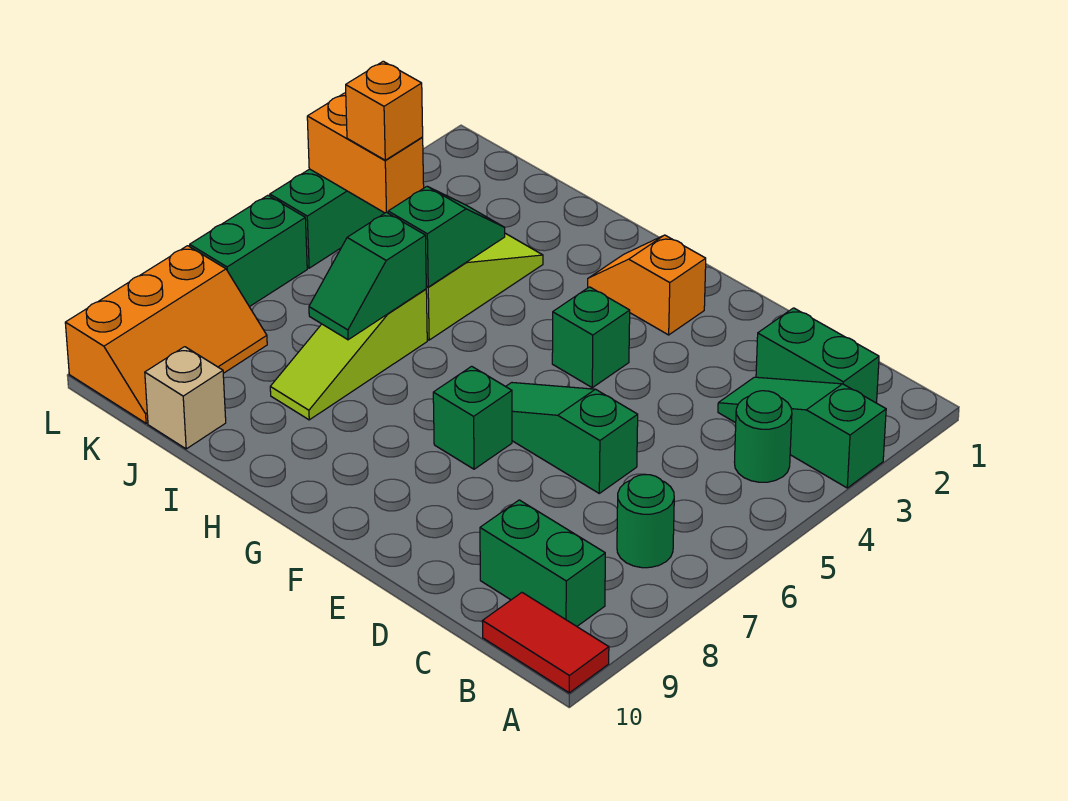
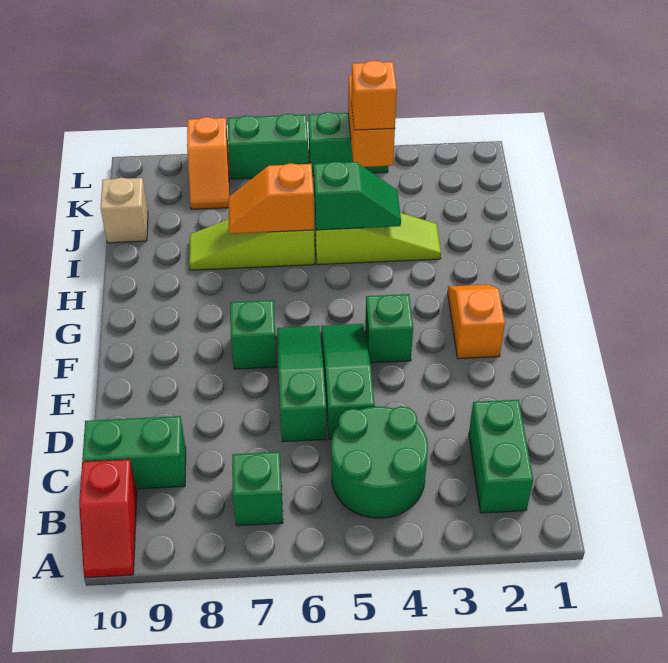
green slope A3:C3 level 1 top A -> green slope D5:F5 level 1 top D
red tile A10:B10 level 1 -> red slope A10:B10 level 1 top B
green round brick B4 level 1 -> green round brick B4:C5 level 1
green round brick B7 level 1 -> green brick B7 level 1
green brick B9:C9 level 1 -> green brick C9:C10 level 1
green slope I6:I7 level 2 top 6 -> orange slope I6:I7 level 2 top 6
orange slope K8:L10 level 1 top L -> orange slope K8:L8 level 1 top L

